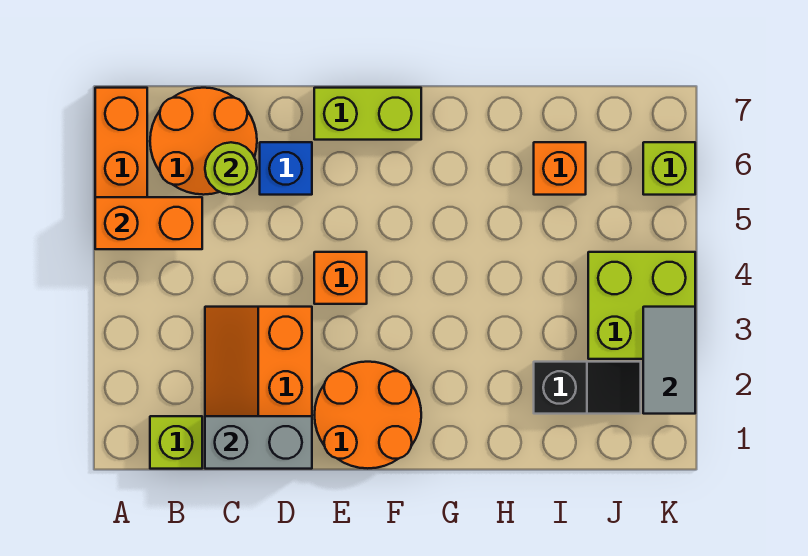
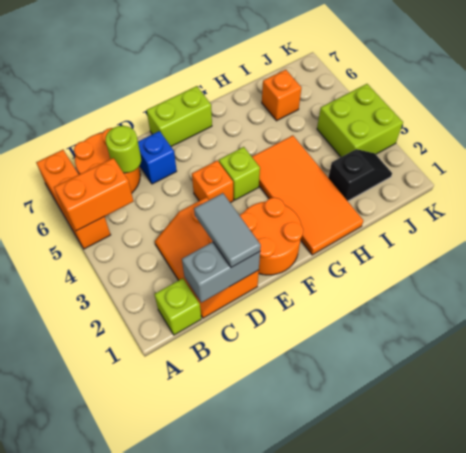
none -> orange tile G1:H4 level 1
grey tile K2:K3 level 2 -> grey tile D1:D2 level 3
lime brick K6 level 1 -> lime brick F4 level 1

